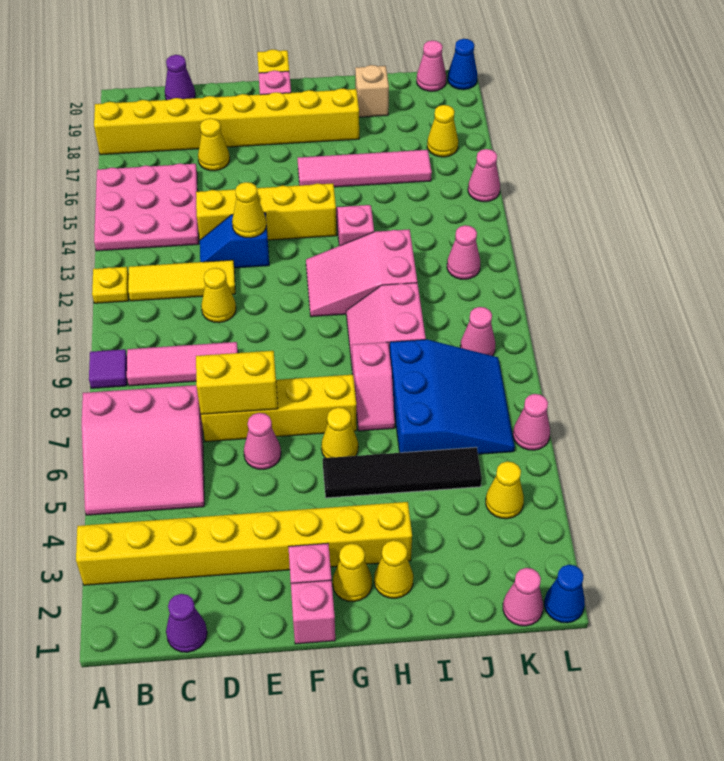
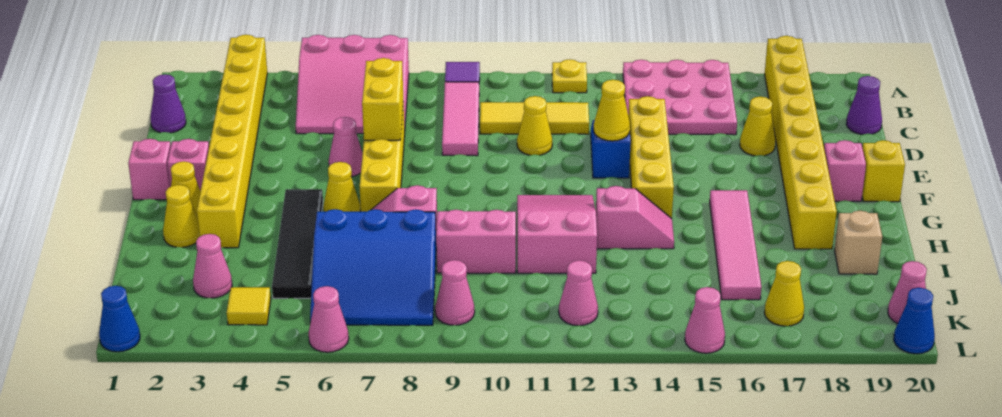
pink slope A5:C7 level 1 top 7 -> pink slope A5:C7 level 1 top A
yellow tile B12:D12 level 1 -> yellow tile C10:C12 level 1
pink cone K1 level 1 -> pink cone J3 level 1
yellow cone K4 level 1 -> yellow tile K4 level 1

